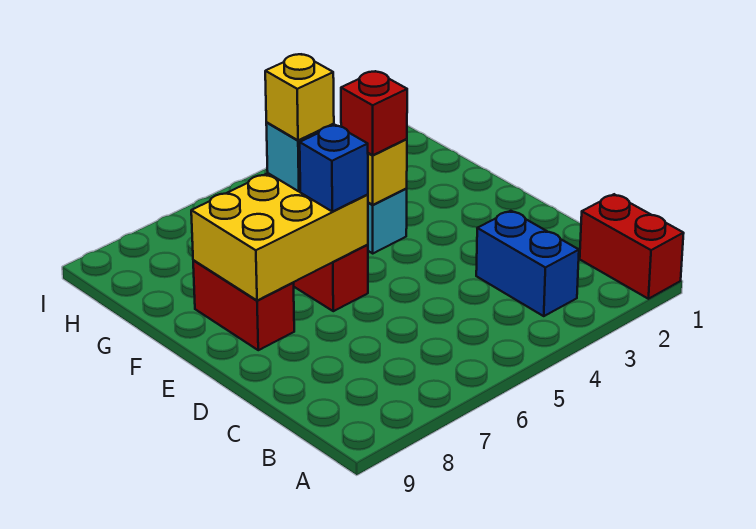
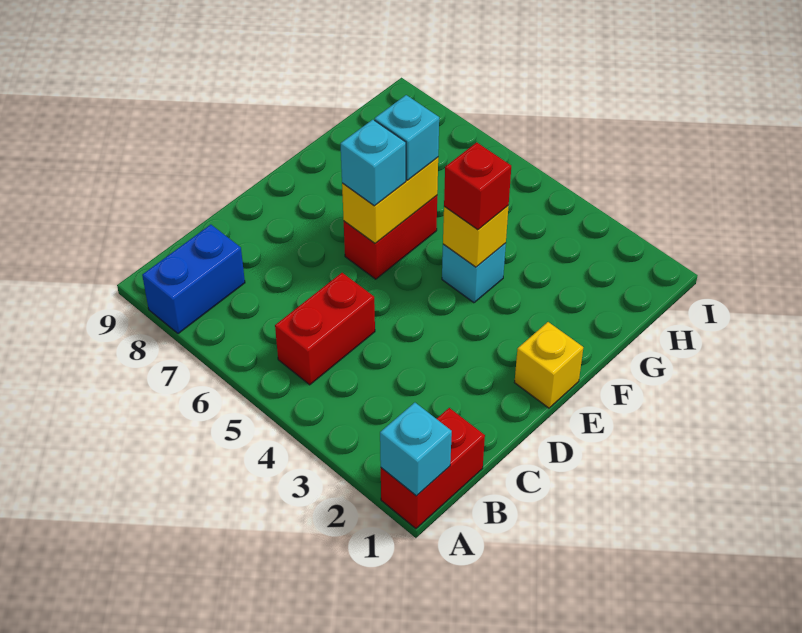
none -> cyan brick A1 level 2
blue brick B3:C3 level 1 -> blue brick A8:B8 level 1
yellow brick E6:F8 level 2 -> yellow brick E6:F6 level 2
blue brick E6 level 3 -> cyan brick E6 level 3
red brick E8:F8 level 1 -> red brick B5:C5 level 1
yellow brick F6 level 4 -> yellow brick E1 level 1

